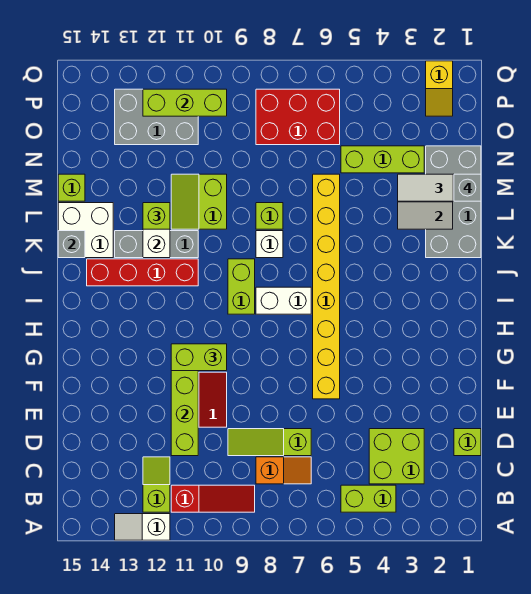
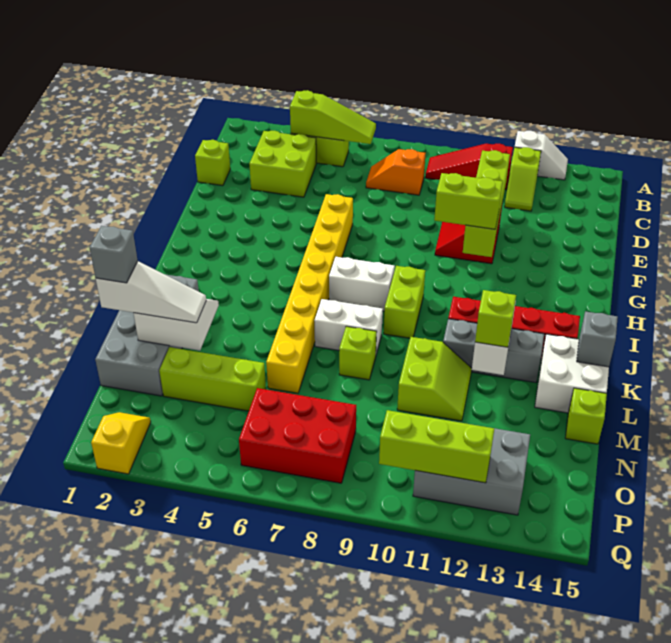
lime slope D7:D9 level 1 top 7 -> lime slope B4:B6 level 2 top 4
white brick K8 level 1 -> white brick K7:K8 level 1

